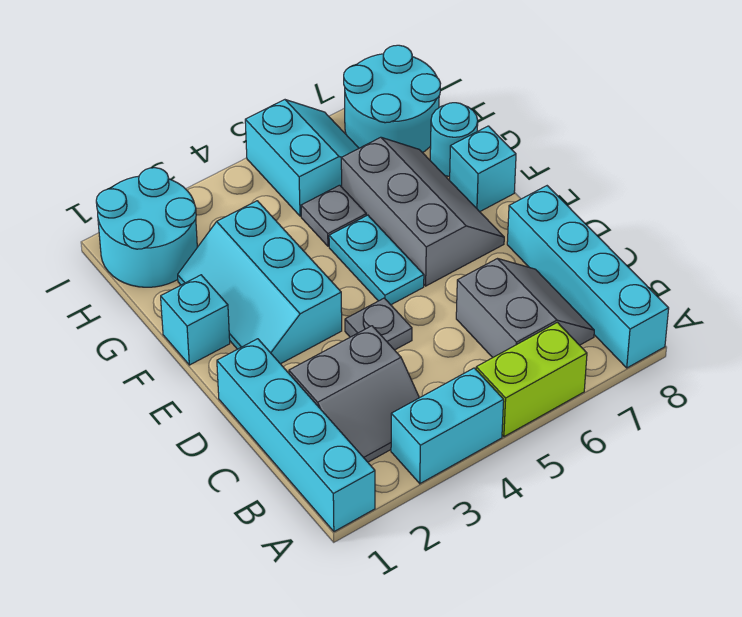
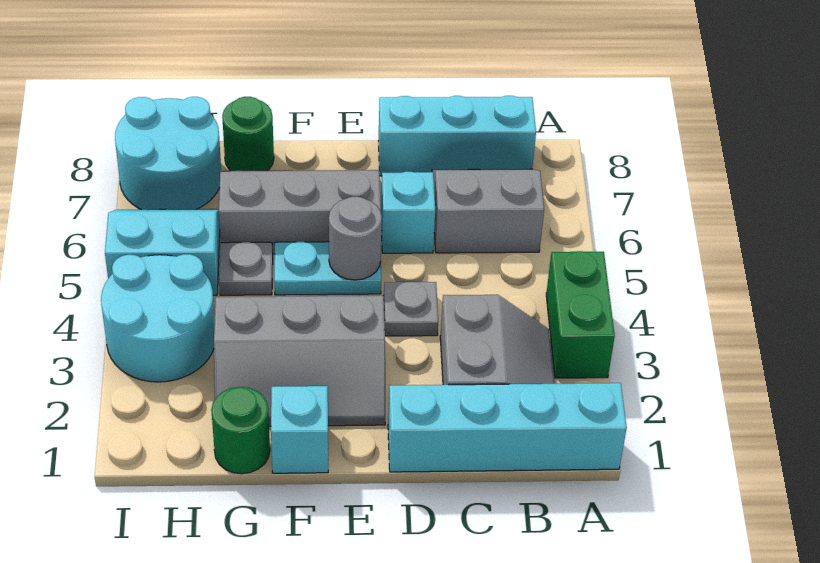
cyan brick A3:A4 level 1 -> green brick A3:A4 level 1
lime brick A5:A6 level 1 -> none
cyan brick A8:D8 level 1 -> cyan brick B8:D8 level 1
cyan slope E2:G3 level 1 top 3 -> grey slope E2:G3 level 1 top 3
none -> grey round brick E5 level 2
cyan brick F8 level 1 -> cyan brick D6 level 1
none -> green round brick G1 level 1
cyan round brick G8 level 1 -> green round brick G8 level 1
cyan round brick H1:I2 level 1 -> cyan round brick H3:I4 level 1

